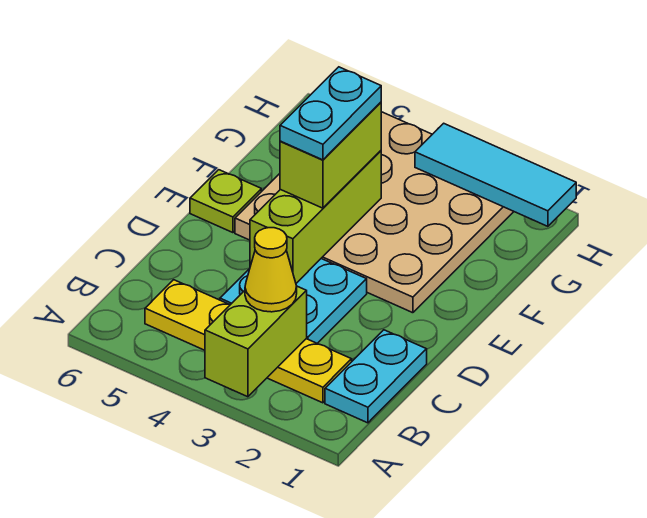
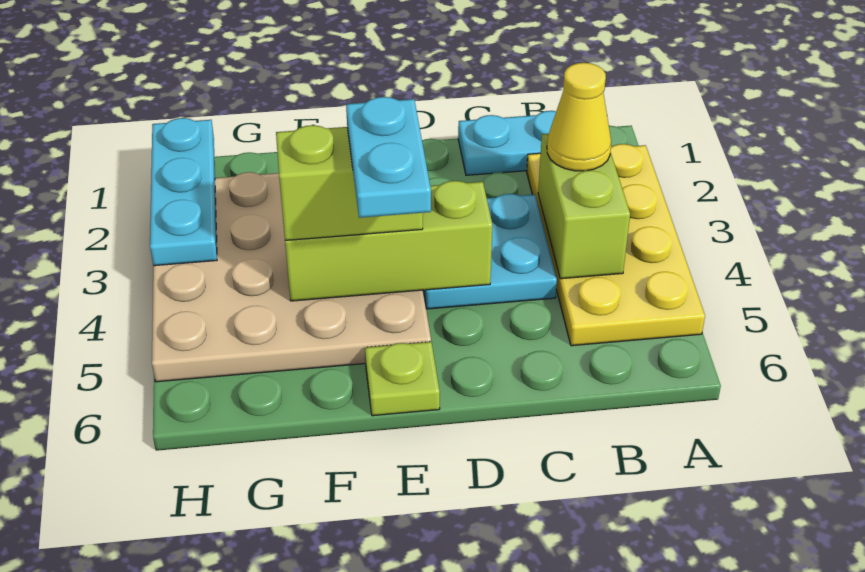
lime brick A3:B3 level 2 -> lime brick B3:B4 level 2
yellow plate B2:B5 level 1 -> yellow plate A2:B5 level 1
cyan plate E4:F4 level 4 -> cyan plate E4:E5 level 4
cyan tile H1:H3 level 2 -> cyan plate H1:H3 level 2

